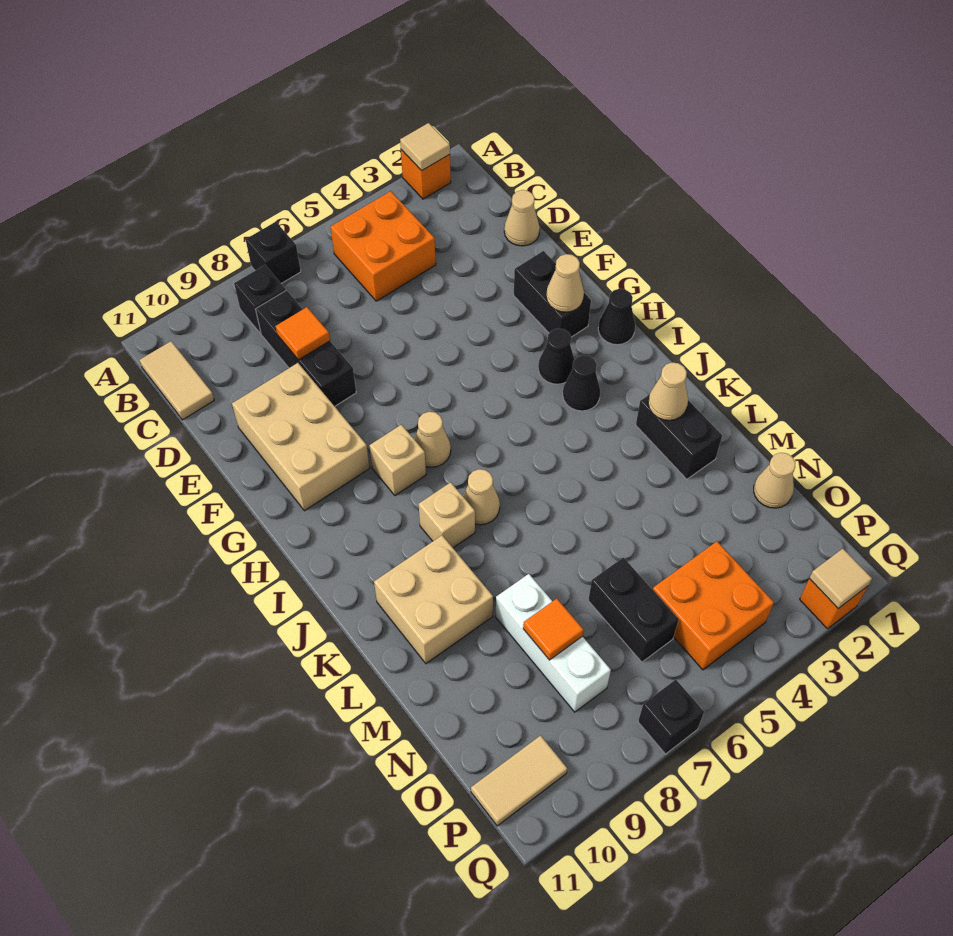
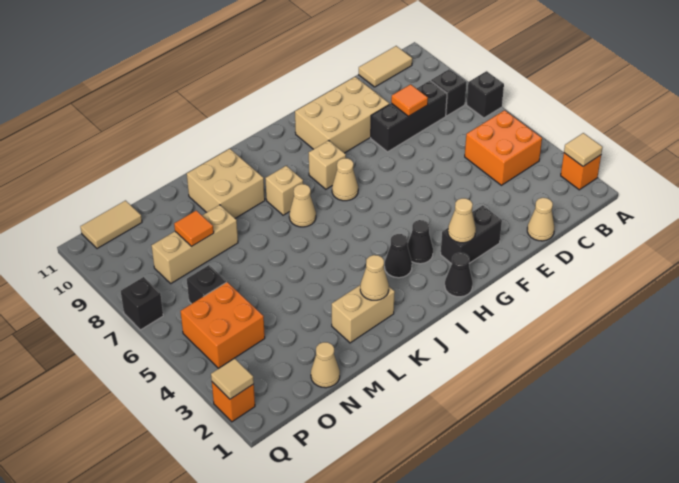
black brick K2:L2 level 1 -> tan brick K2:L2 level 1
white brick M8:O8 level 1 -> tan brick M8:O8 level 1
black brick N6:O6 level 1 -> black brick O6 level 1
tan tile P10:P11 level 1 -> tan tile O11:P11 level 1

